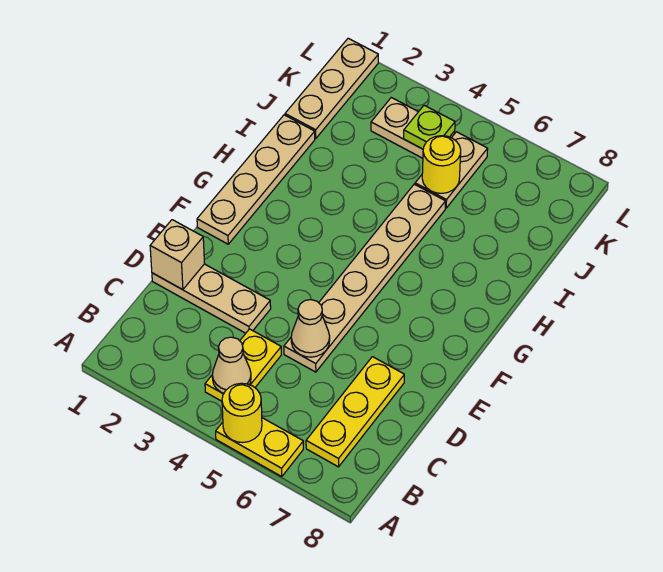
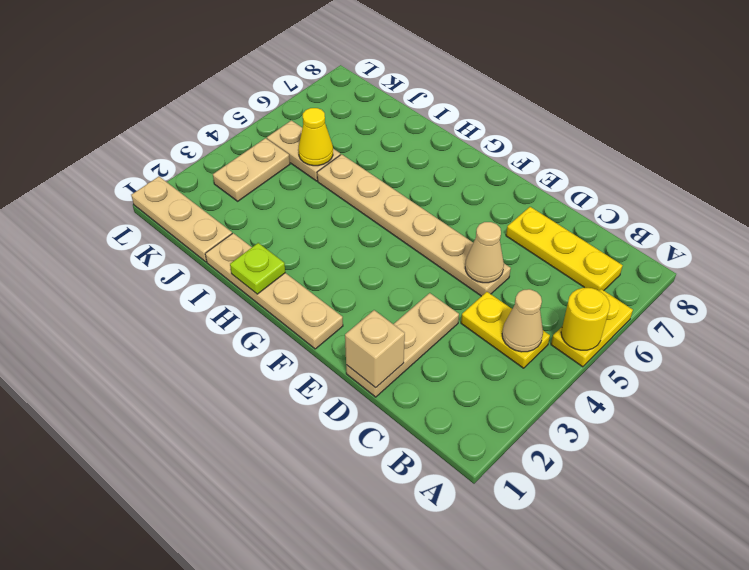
yellow round brick J5 level 2 -> yellow cone J5 level 2
lime plate K4 level 2 -> lime plate H1 level 2

